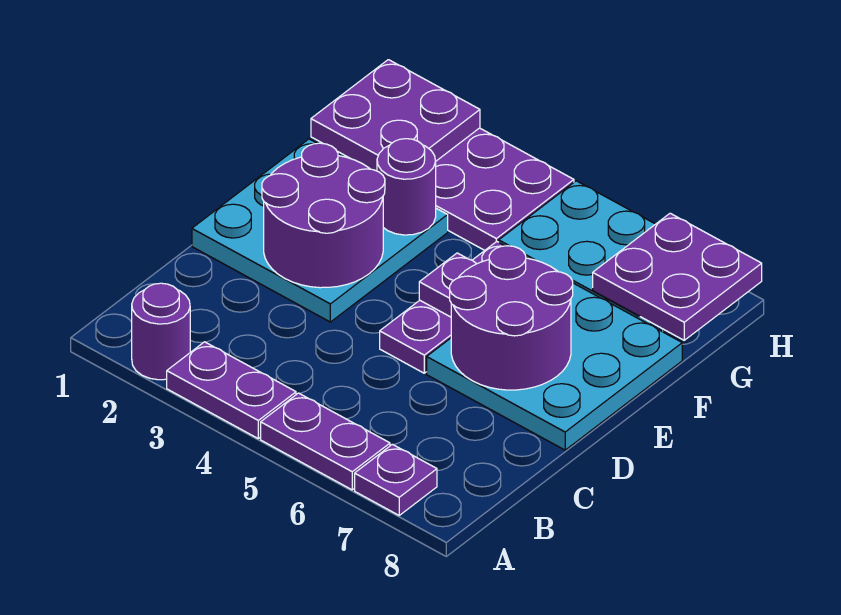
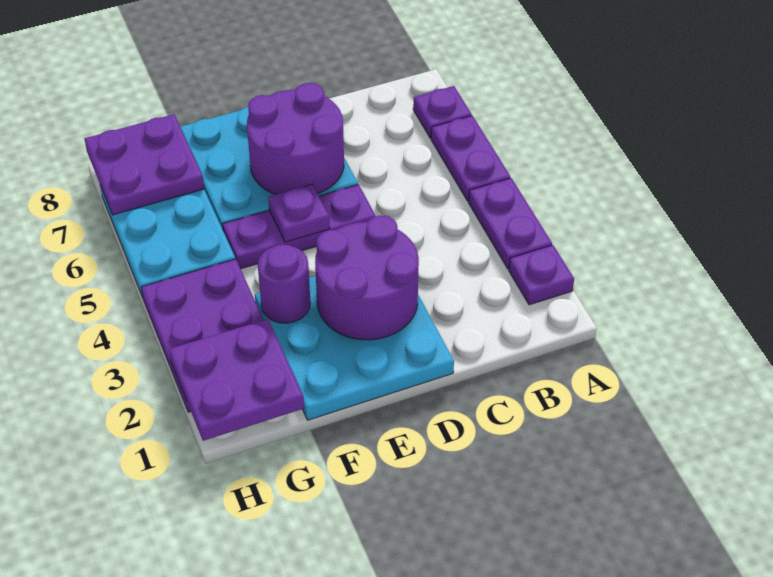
purple round brick A2 level 1 -> purple plate A2 level 1

